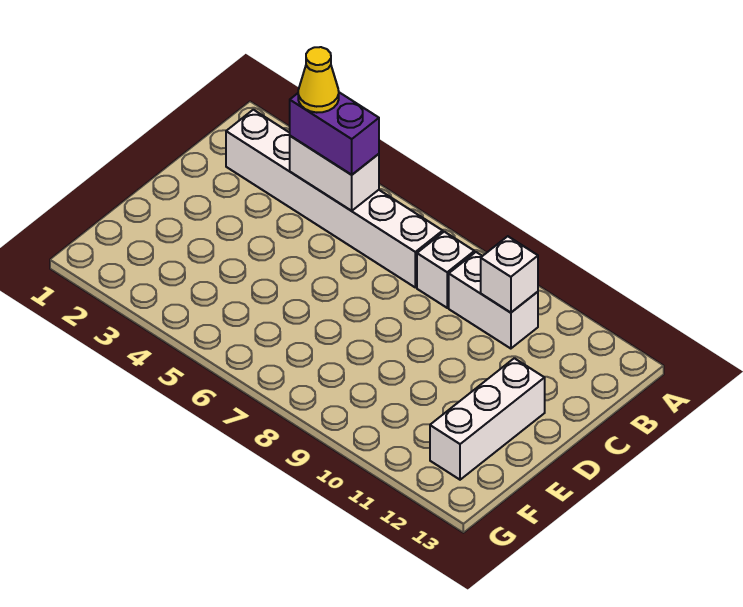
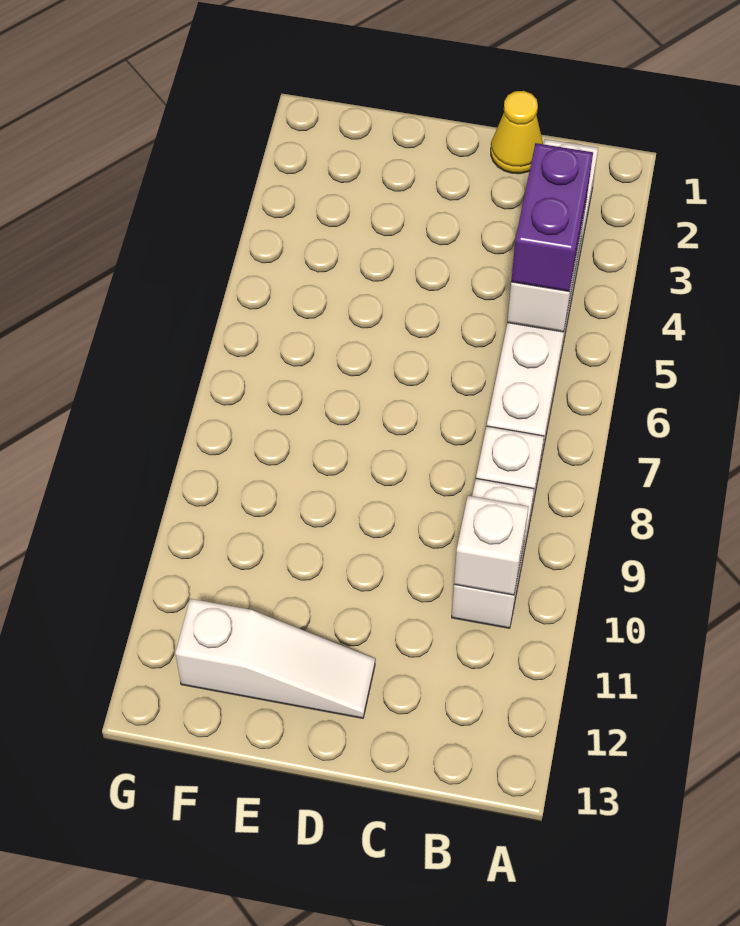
yellow cone B4 level 4 -> yellow cone C1 level 1
white brick D12:F12 level 1 -> white slope D12:F12 level 1 top F

